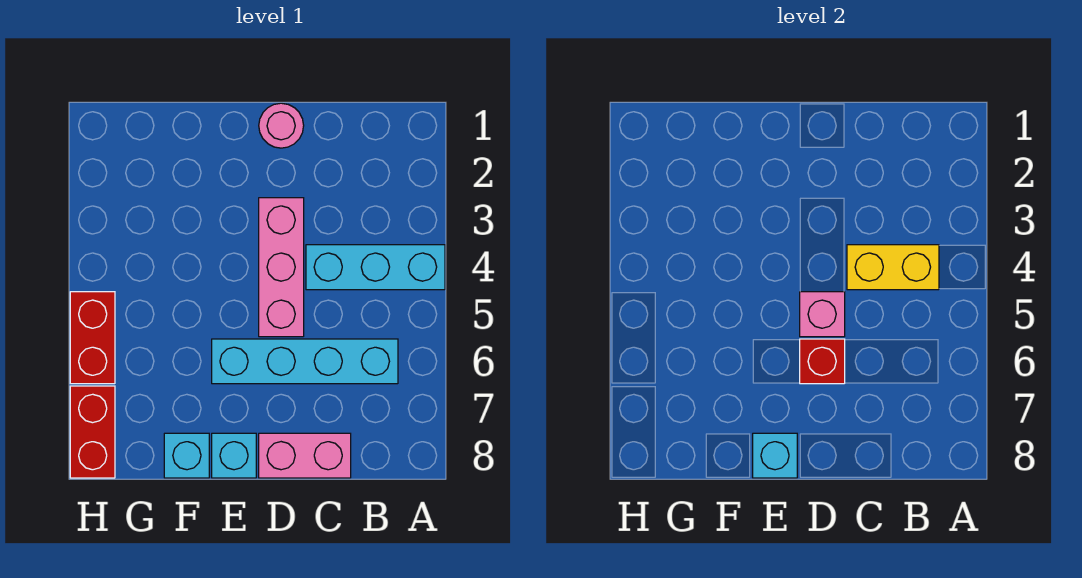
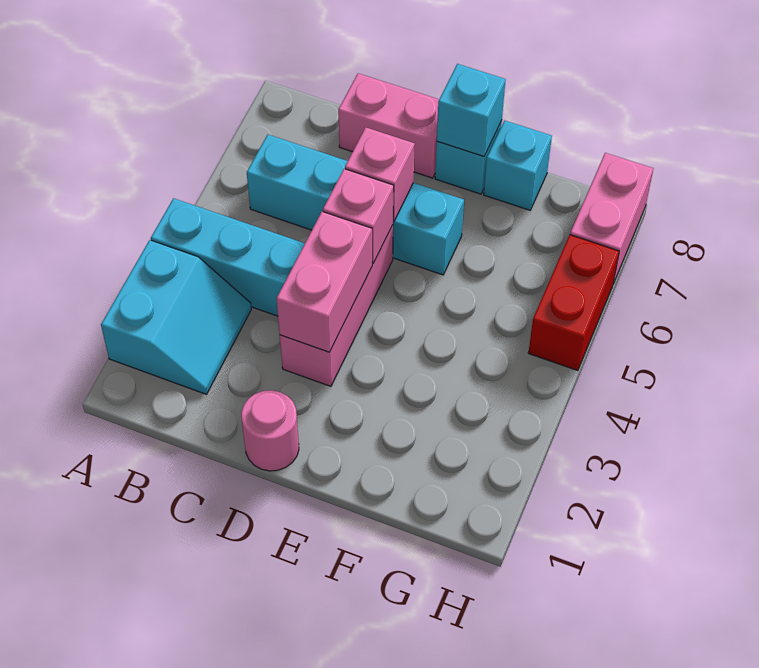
none -> cyan slope A2:B3 level 1 top A
yellow brick B4:C4 level 2 -> none
none -> pink brick D3:D4 level 2
red brick D6 level 2 -> pink brick D6 level 2
red brick H7:H8 level 1 -> pink brick H7:H8 level 1

